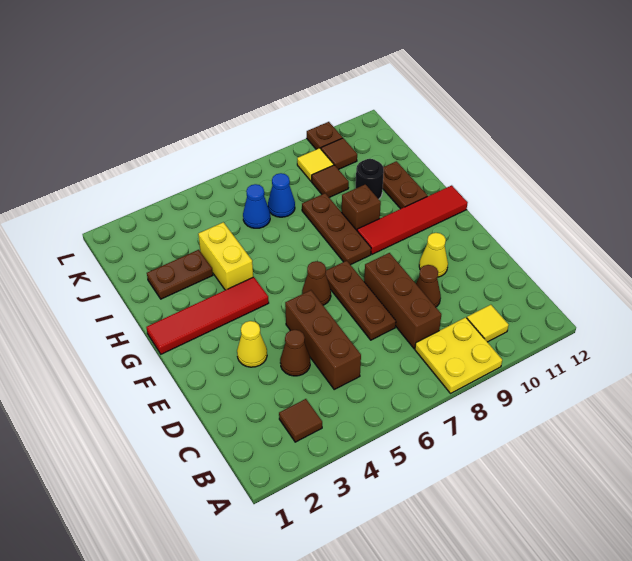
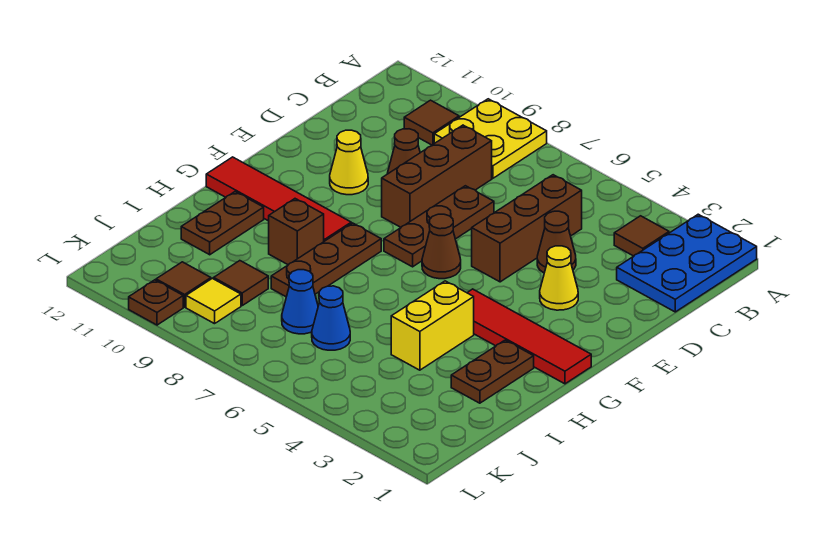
none -> blue plate A1:C2 level 1
yellow tile B10 level 1 -> brown tile B10 level 1
brown plate I2:I3 level 1 -> brown plate H2:I2 level 1
black round brick I10 level 1 -> none

